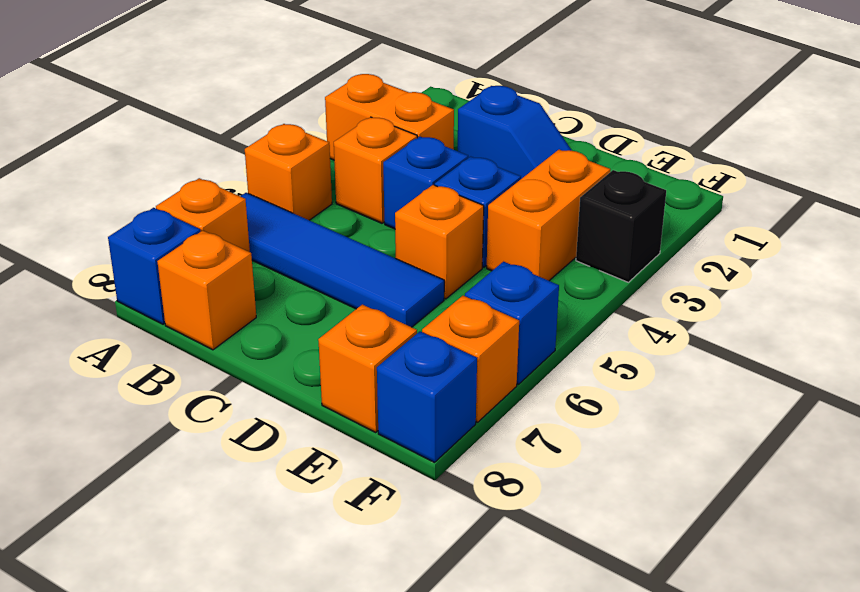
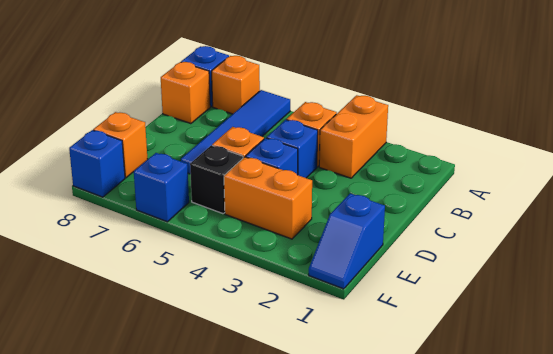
orange brick A5 level 1 -> none
blue slope C2:D2 level 1 top C -> blue slope E1:F1 level 1 top E
black brick F3 level 1 -> black brick E5 level 1
orange brick F7 level 1 -> none

